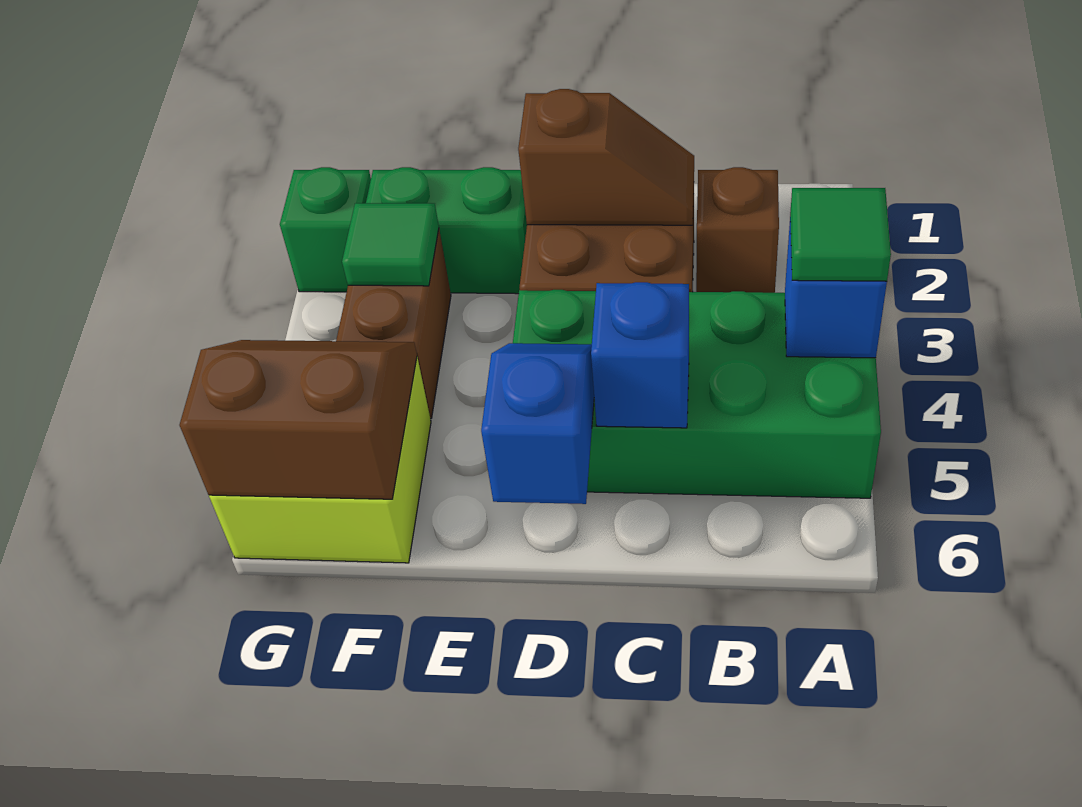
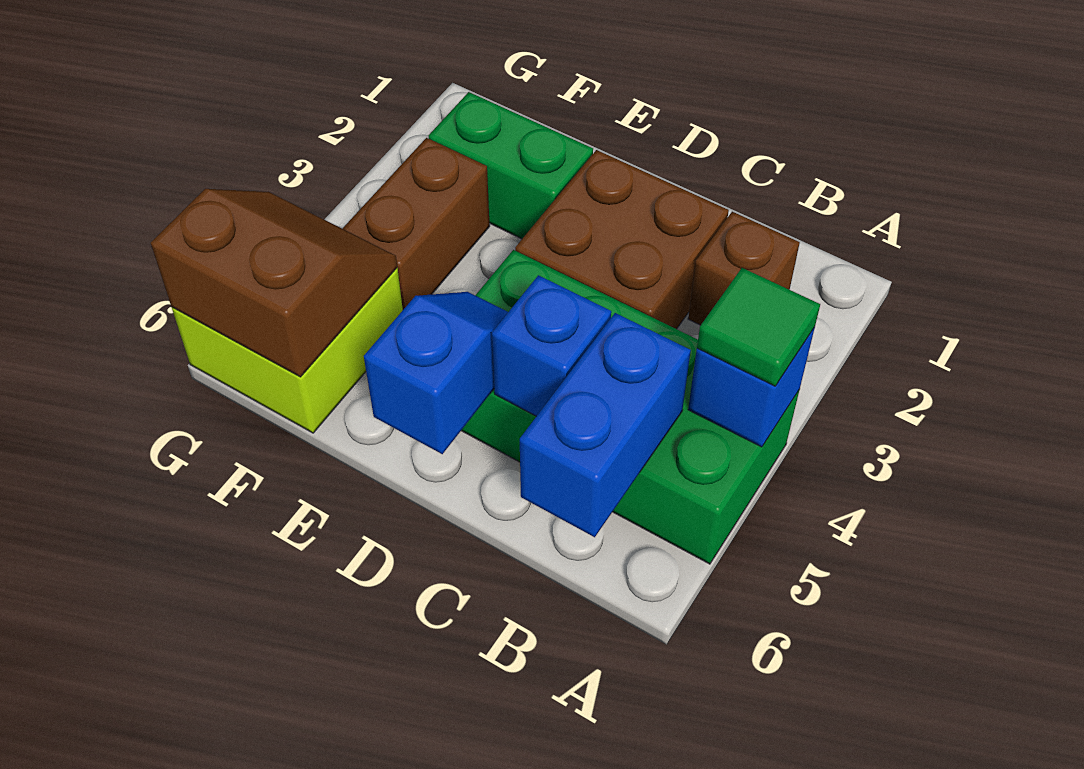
none -> blue brick B5:B6 level 2
brown slope C2:D2 level 2 top D -> none
green tile F3 level 2 -> none
green brick G2 level 1 -> none

